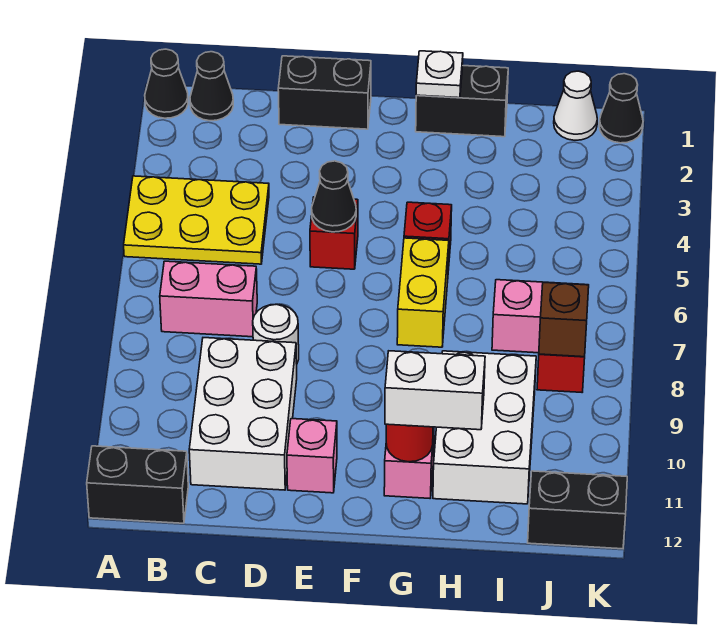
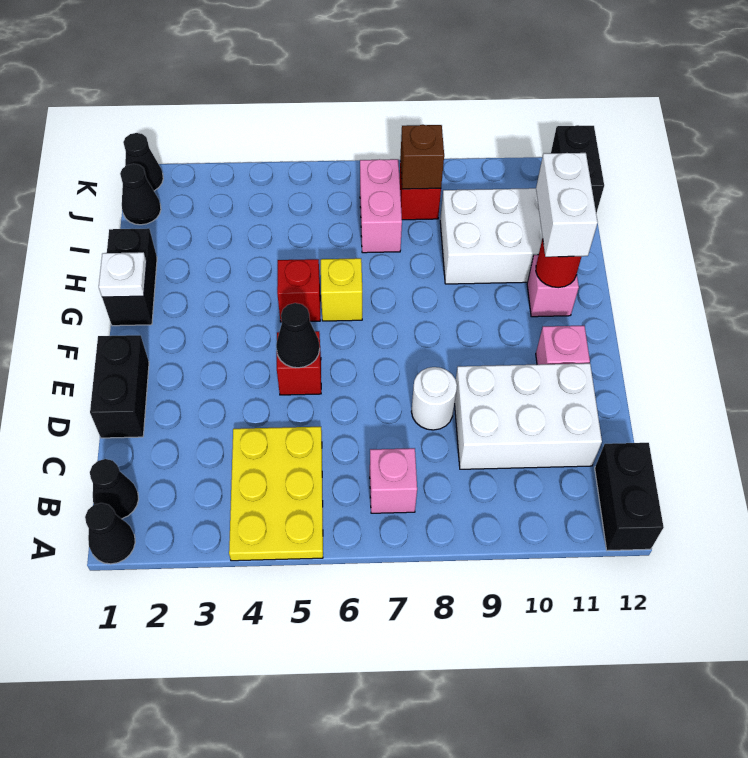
pink brick B7:C7 level 1 -> pink brick B7 level 1
yellow brick G6:G7 level 1 -> yellow brick G6 level 1
white cone J1 level 1 -> black cone J1 level 1

